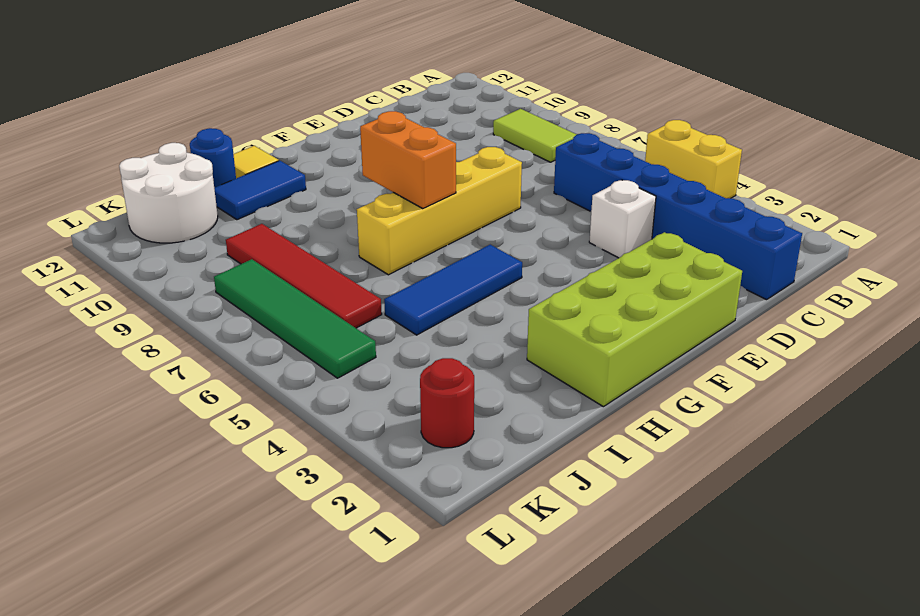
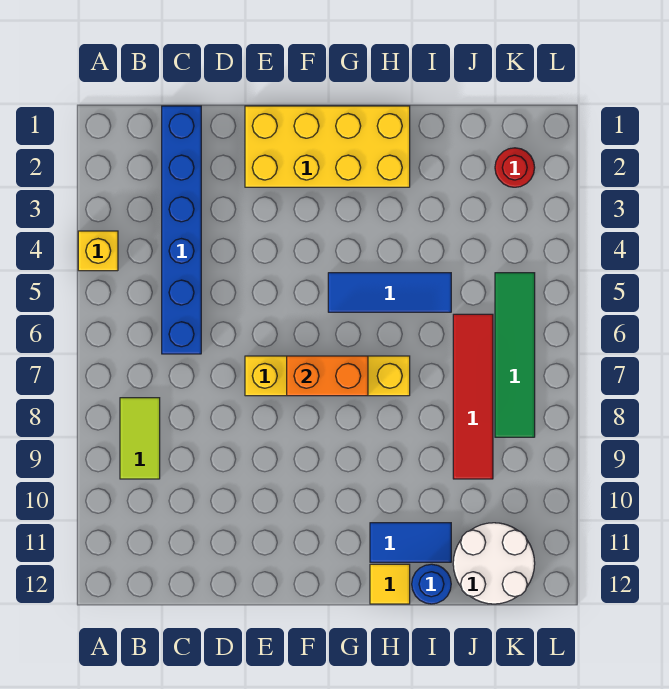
yellow brick A4:A5 level 1 -> yellow brick A4 level 1
white brick D4 level 1 -> none
lime brick E1:H2 level 1 -> yellow brick E1:H2 level 1
orange brick G7:G8 level 2 -> orange brick F7:G7 level 2

